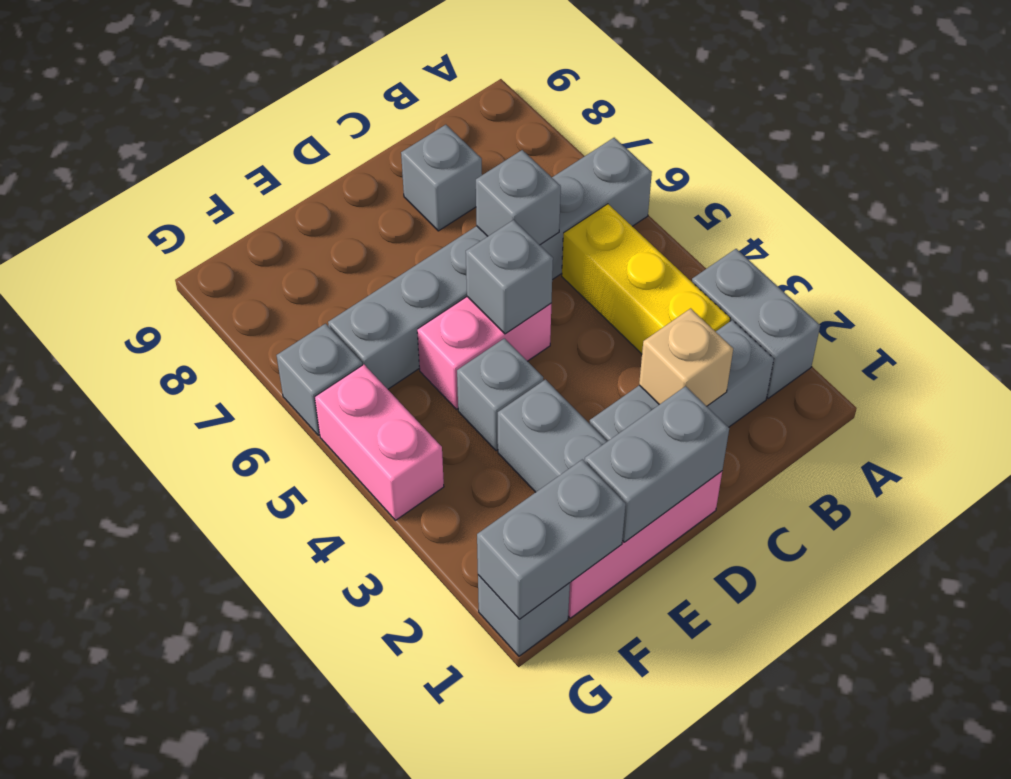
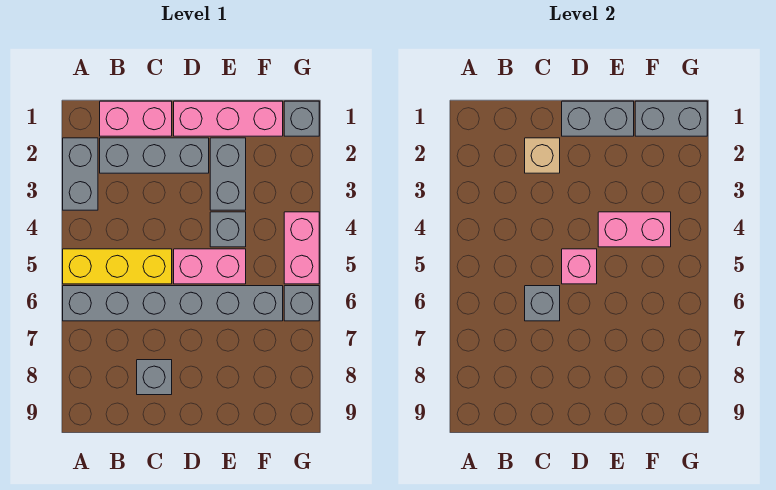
none -> pink brick B1:C1 level 1
yellow brick B3:B5 level 1 -> yellow brick A5:C5 level 1
grey brick D5 level 2 -> pink brick D5 level 2
none -> pink brick E4:F4 level 2

